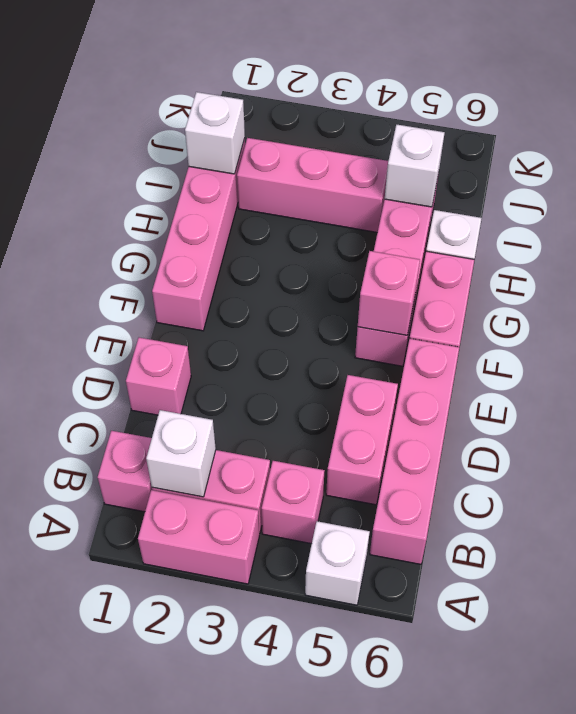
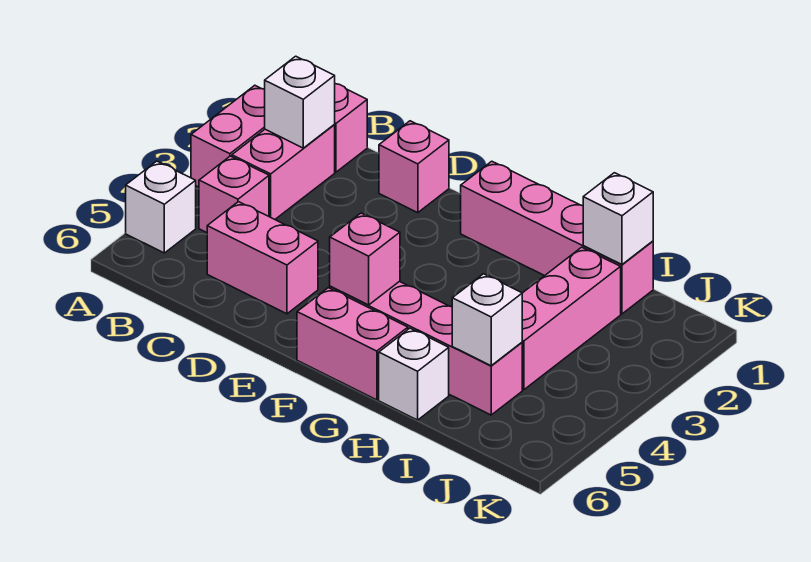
pink brick B6:E6 level 1 -> none

